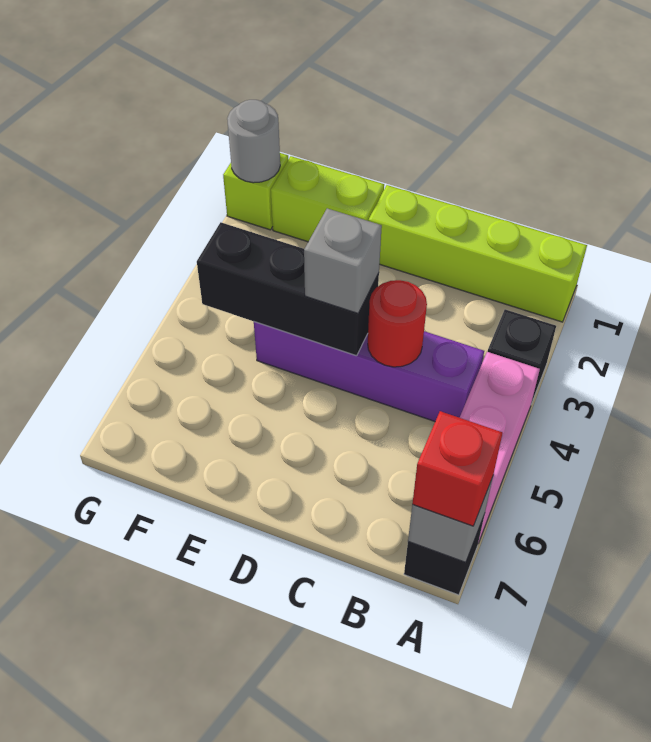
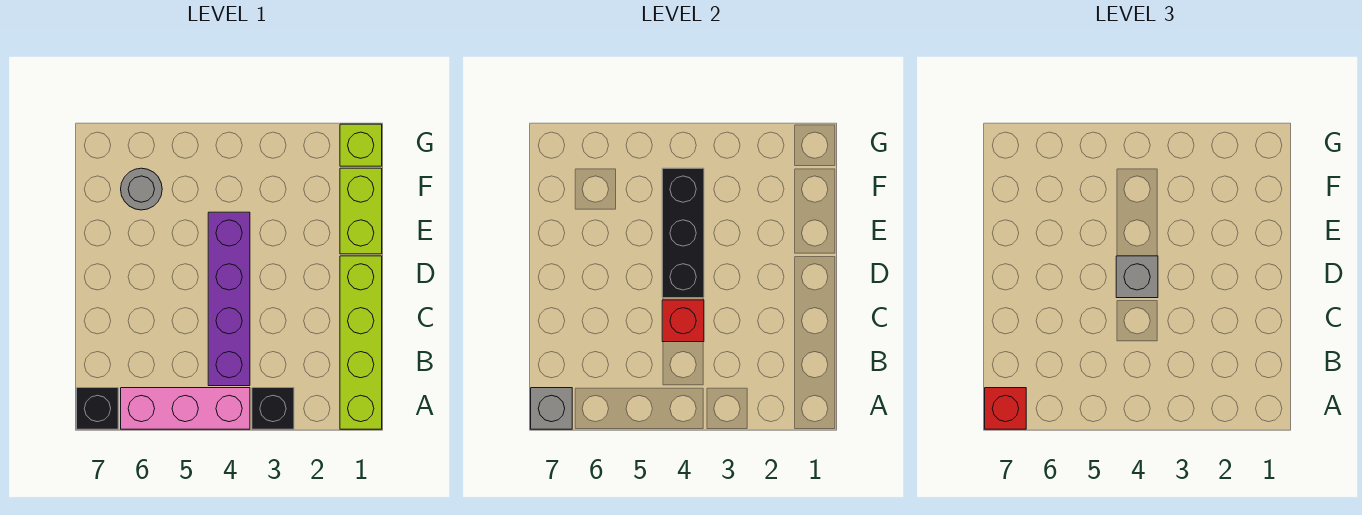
red round brick C4 level 2 -> red brick C4 level 2
grey round brick G1 level 2 -> grey round brick F6 level 1

